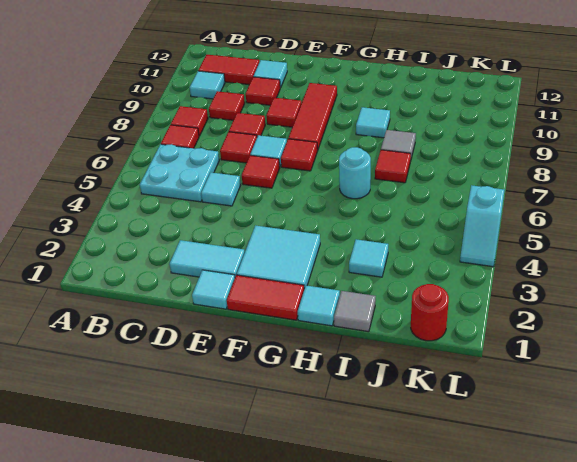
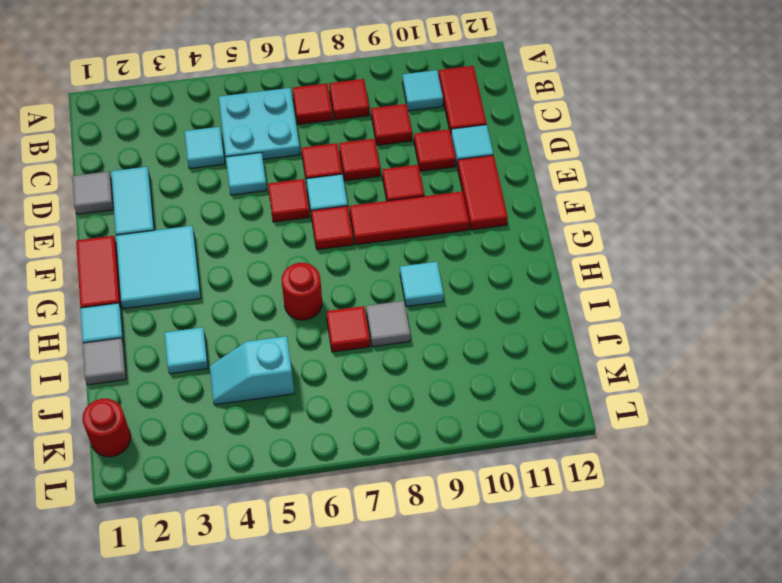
none -> grey tile D1 level 1
cyan tile E1 level 1 -> cyan tile C4 level 1
none -> red tile E11:F11 level 1
cyan round brick H6 level 1 -> red round brick H6 level 1
cyan slope L4:L5 level 1 top 5 -> cyan slope J4:J5 level 1 top 5

